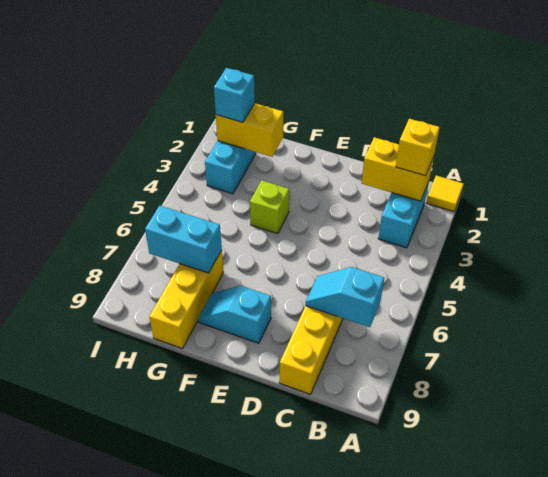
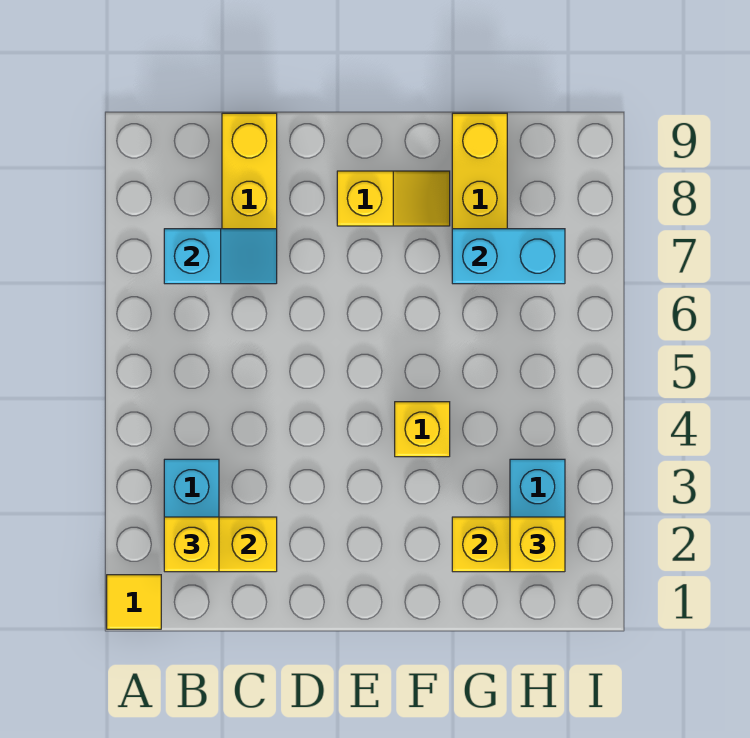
cyan slope E8:F8 level 1 top E -> yellow slope E8:F8 level 1 top E
lime brick F4 level 1 -> yellow brick F4 level 1
cyan brick H2 level 3 -> yellow brick H2 level 3

